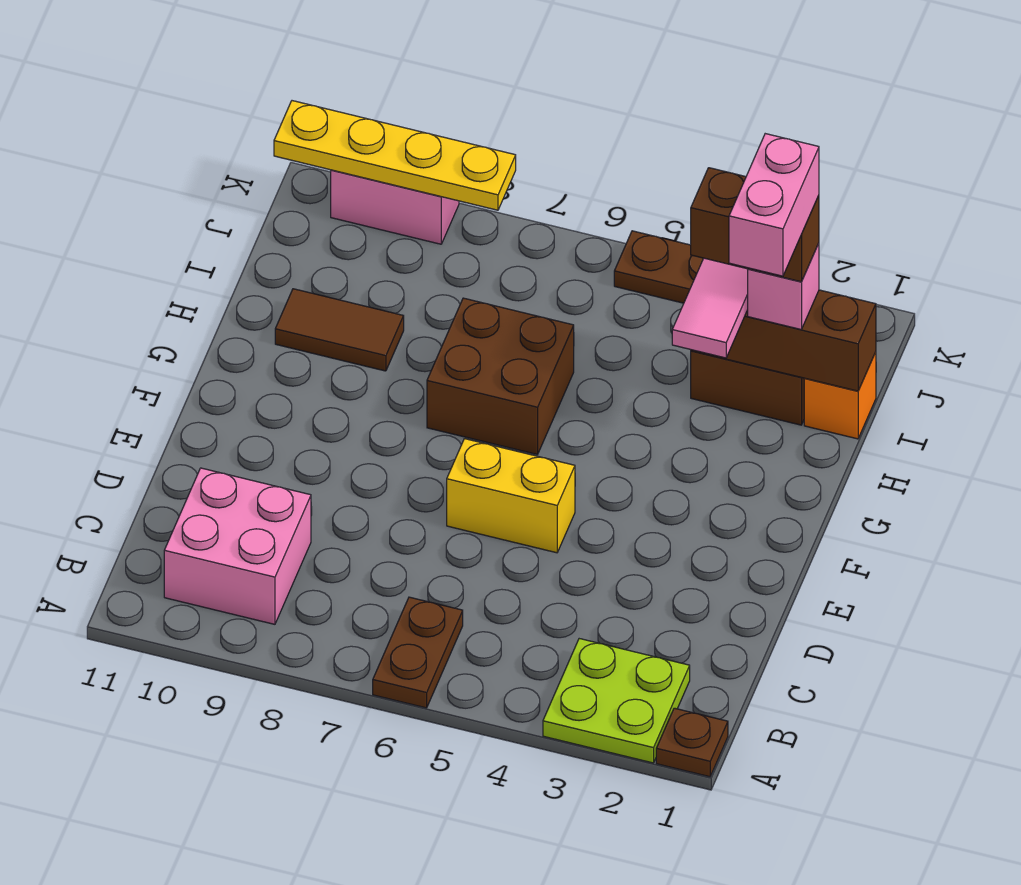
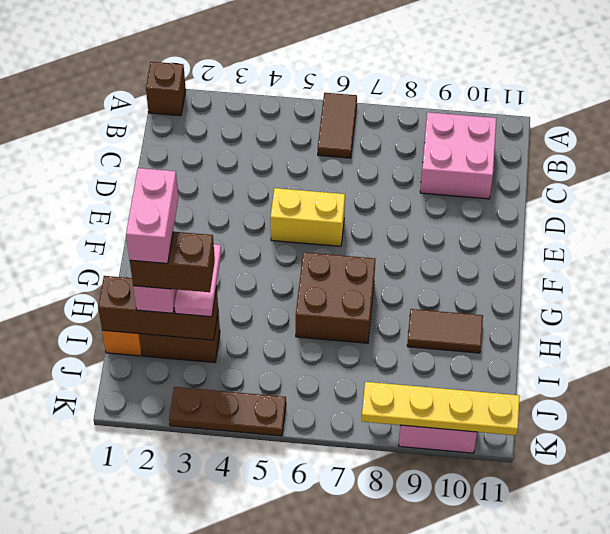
brown plate A1 level 1 -> brown brick A1 level 1
lime plate A2:B3 level 1 -> none
brown plate A6:B6 level 1 -> brown tile A6:B6 level 1

